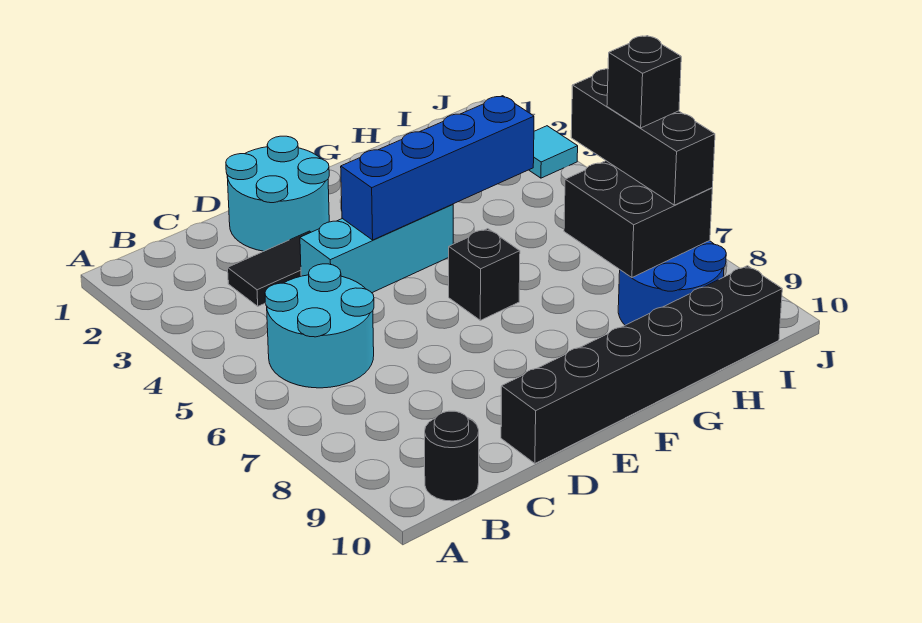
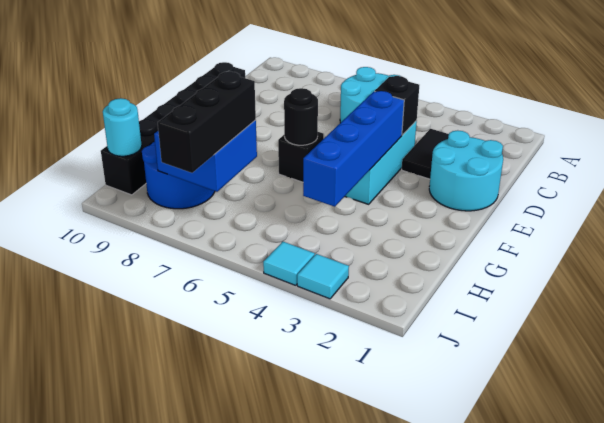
black round brick B10 level 1 -> black round brick F6 level 2
black brick H7:I8 level 2 -> blue brick H7:I8 level 2
black brick I6:I8 level 3 -> black brick H7:J7 level 3
black brick I7 level 4 -> black brick D4 level 2
none -> cyan round brick I10 level 2
none -> cyan tile J4 level 1

